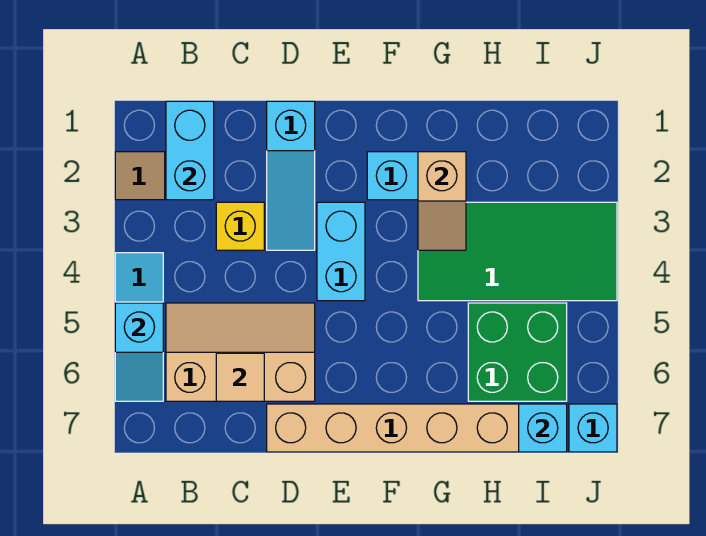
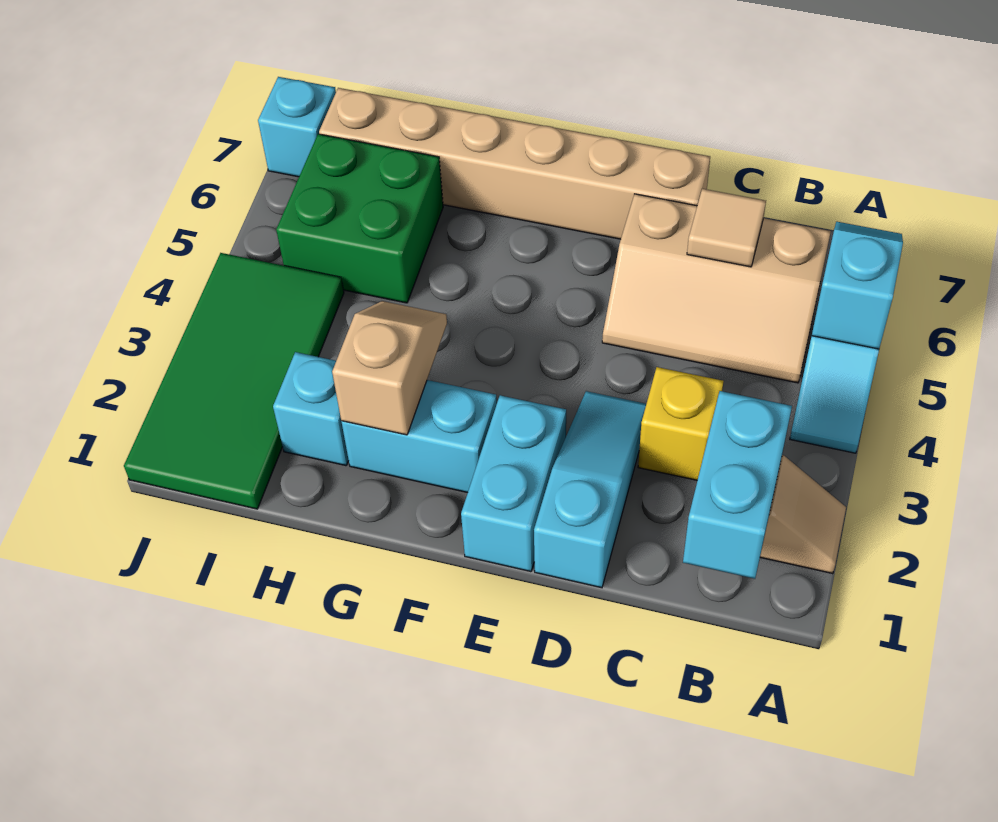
cyan brick E3:E4 level 1 -> cyan brick E1:E2 level 1
green tile G3:J4 level 1 -> green tile I1:J4 level 1
cyan brick I7 level 2 -> cyan brick H2 level 1

